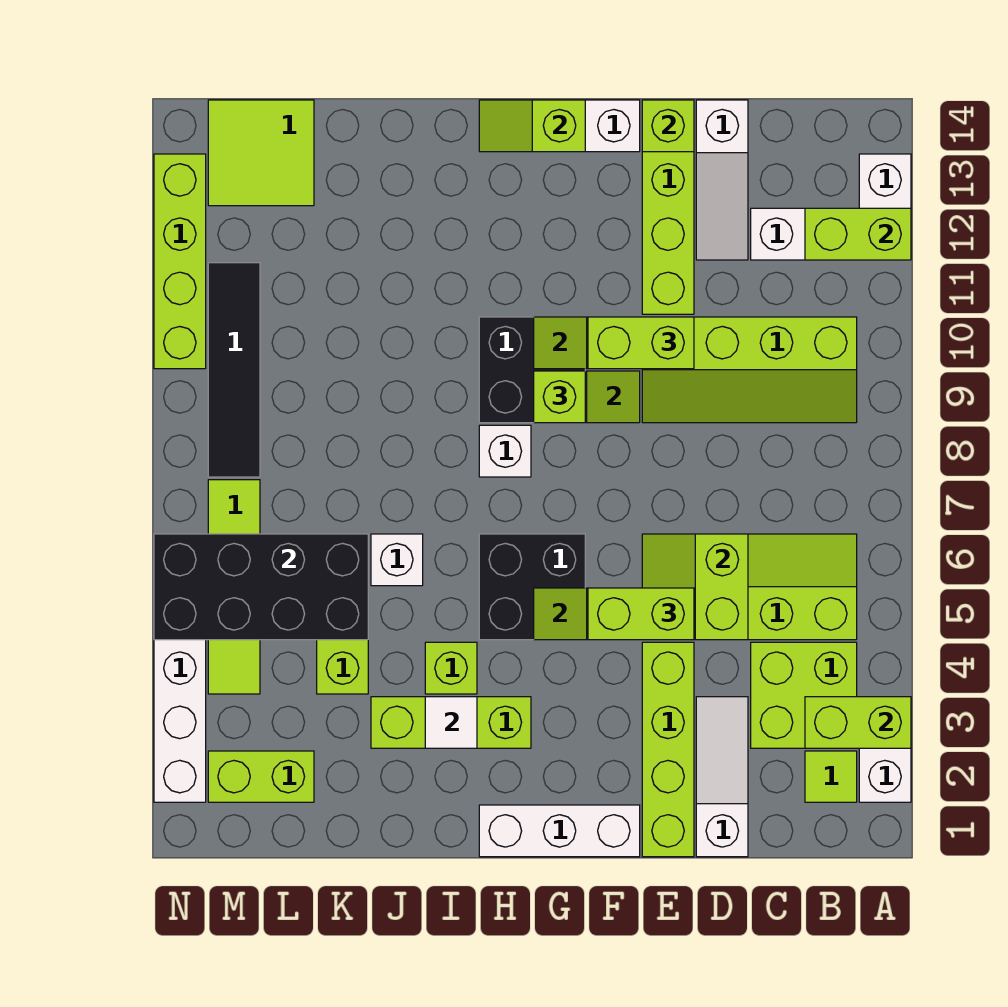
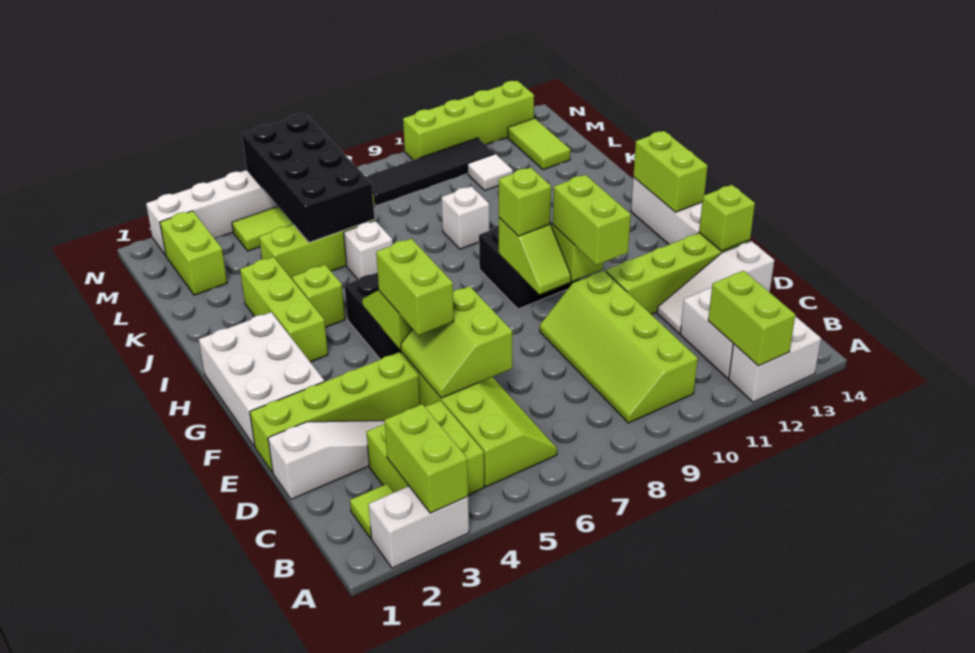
lime slope D5:E6 level 2 top D -> lime slope D5:E6 level 2 top 6
white brick F1:H1 level 1 -> white brick F1:H2 level 1
lime slope G14:H14 level 2 top G -> lime brick G14:H14 level 2
white brick H8 level 1 -> white brick J9 level 1
white tile I3 level 2 -> white tile L11 level 1
lime tile L13:M14 level 1 -> lime tile L13:M13 level 1

